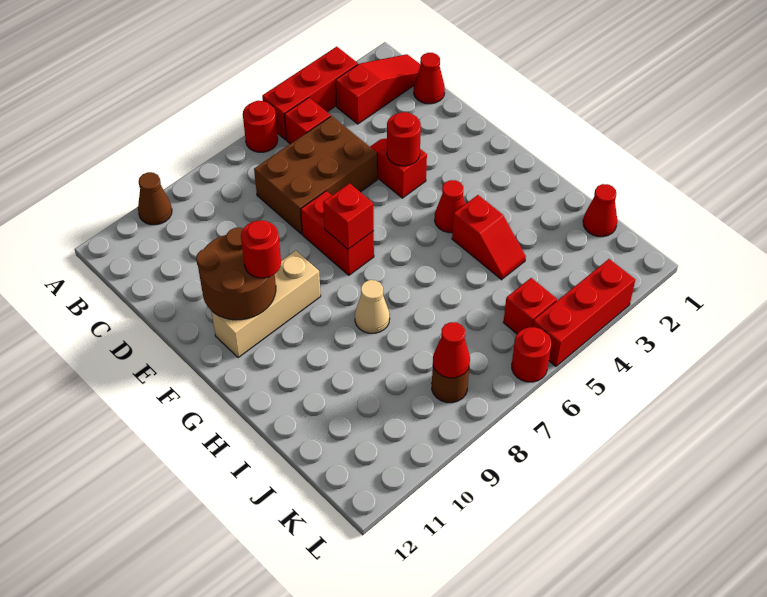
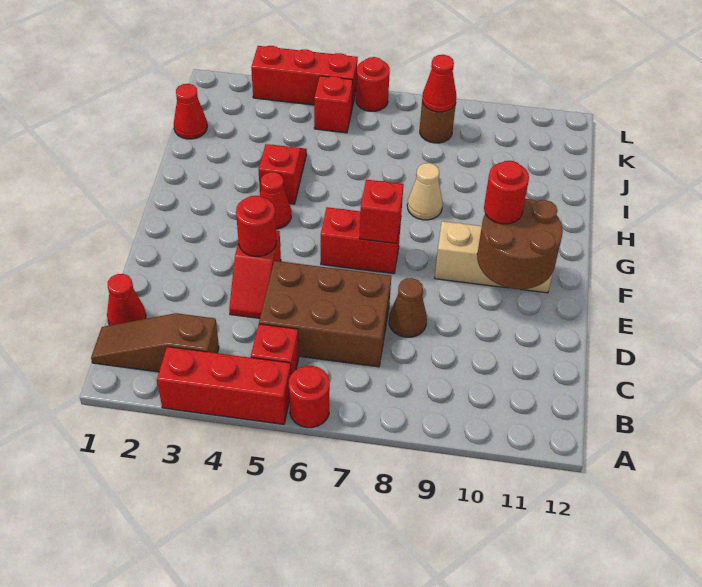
brown cone A10 level 1 -> brown cone D8 level 1
red slope B1:B3 level 1 top 3 -> brown slope B1:B3 level 1 top 3
red brick E7:F7 level 1 -> red brick F6:F7 level 1

